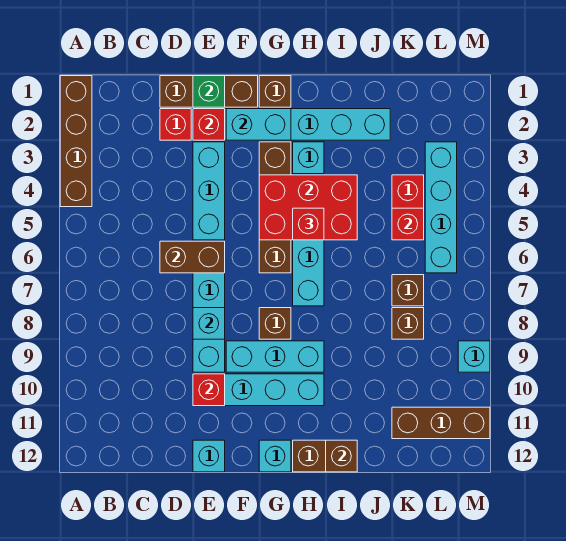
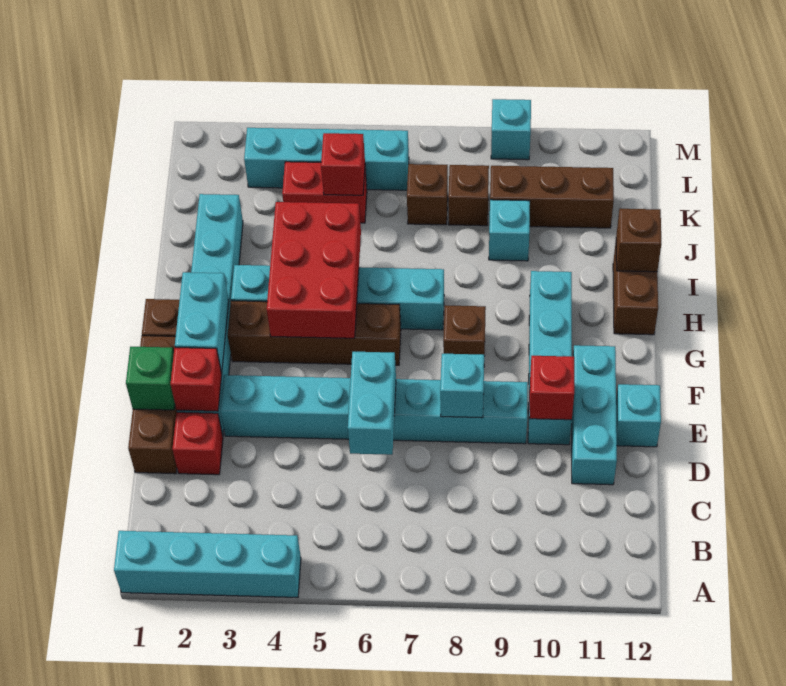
brown brick A1:A4 level 1 -> cyan brick A1:A4 level 1
brown brick D6:E6 level 2 -> cyan brick D6:E6 level 2
cyan brick F9:H9 level 1 -> cyan brick D11:F11 level 1
cyan brick G12 level 1 -> cyan brick J9 level 1
red brick H5 level 3 -> none
brown brick K11:M11 level 1 -> brown brick K9:K11 level 1

